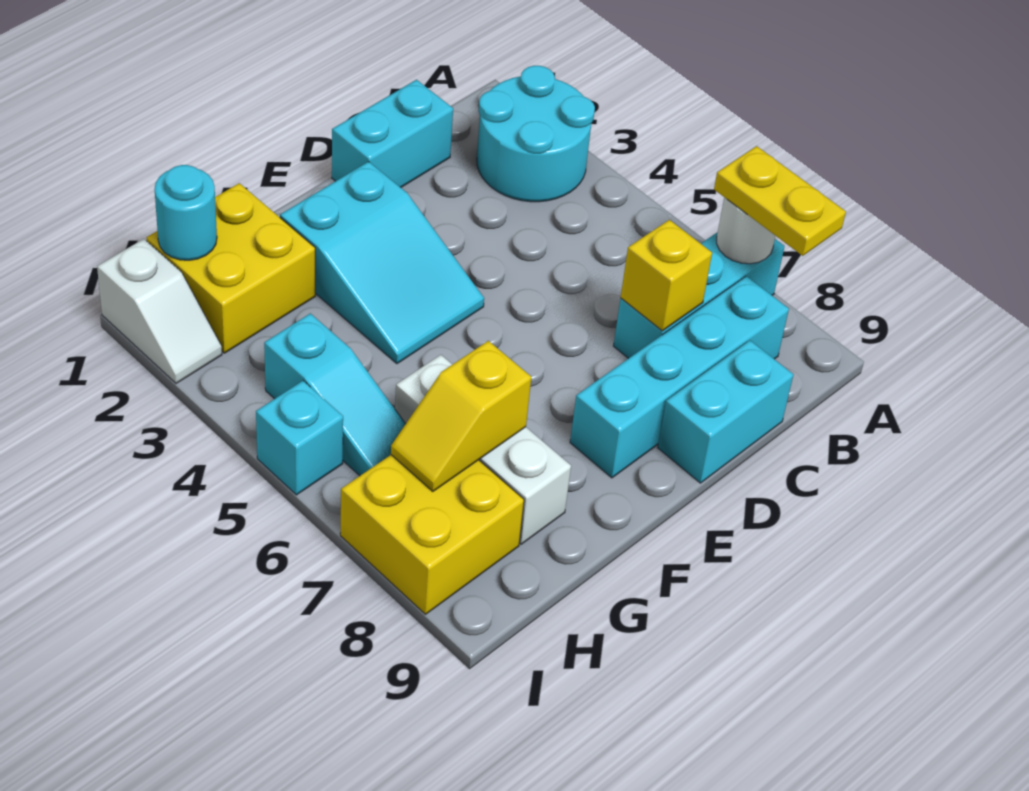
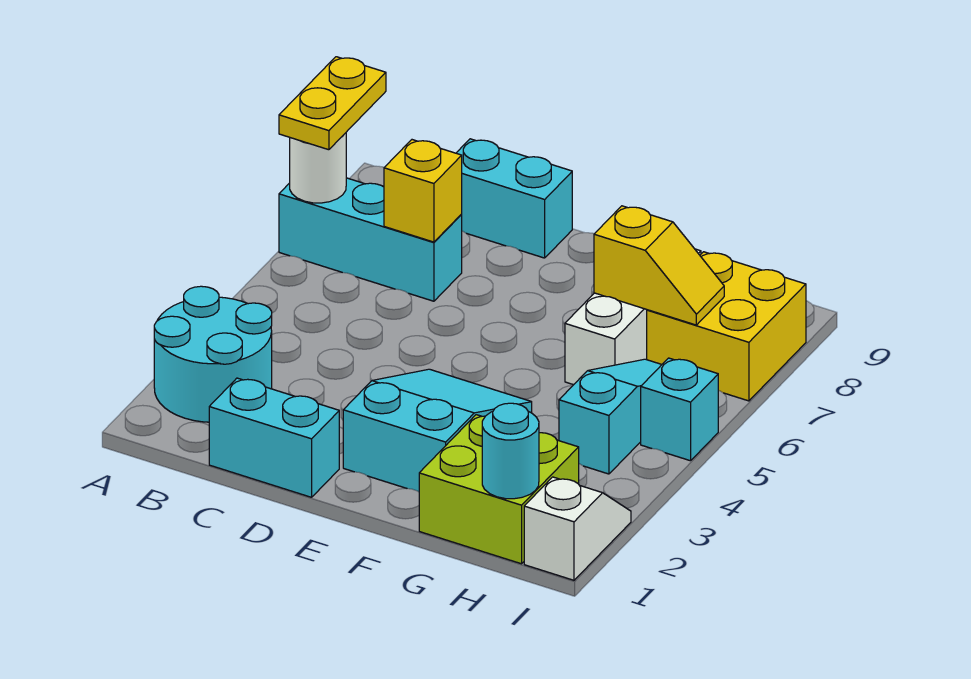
cyan brick B8:E8 level 1 -> none
yellow brick G1:H2 level 1 -> lime brick G1:H2 level 1

